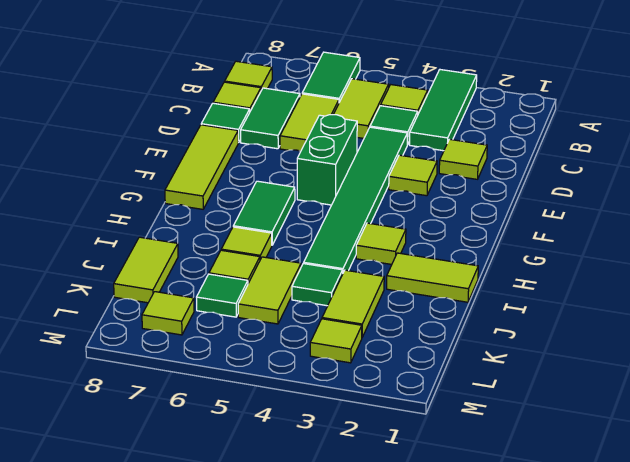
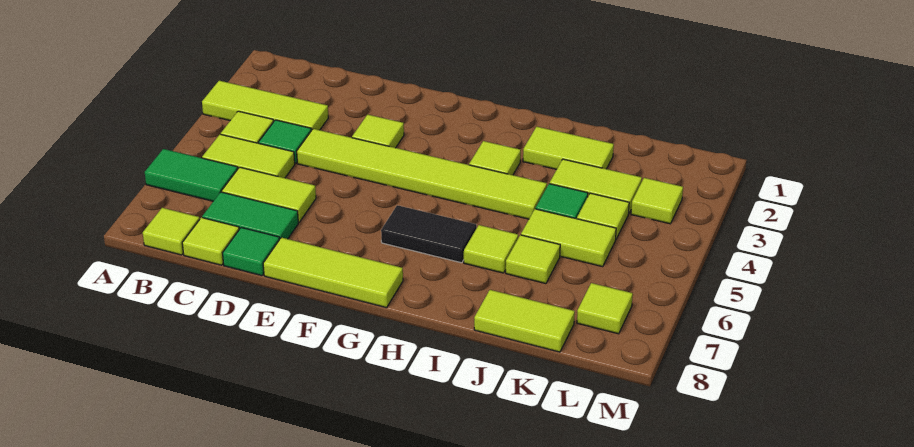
green tile A3:C3 level 1 -> lime tile A3:C3 level 1
lime tile D2 level 1 -> lime tile K4 level 1
green tile D4:I4 level 1 -> lime tile D4:I4 level 1
green brick E5:F5 level 1 -> none
green tile G6:H6 level 1 -> black tile G6:H6 level 1
lime tile I1:I2 level 1 -> lime tile I2:J2 level 1
green tile K6 level 1 -> none

